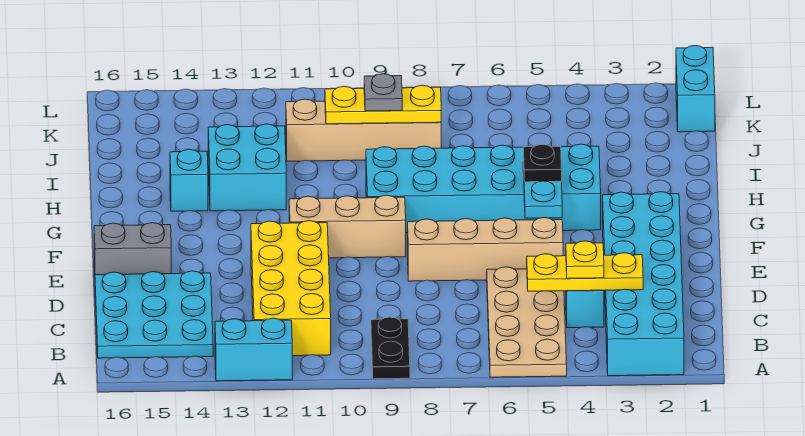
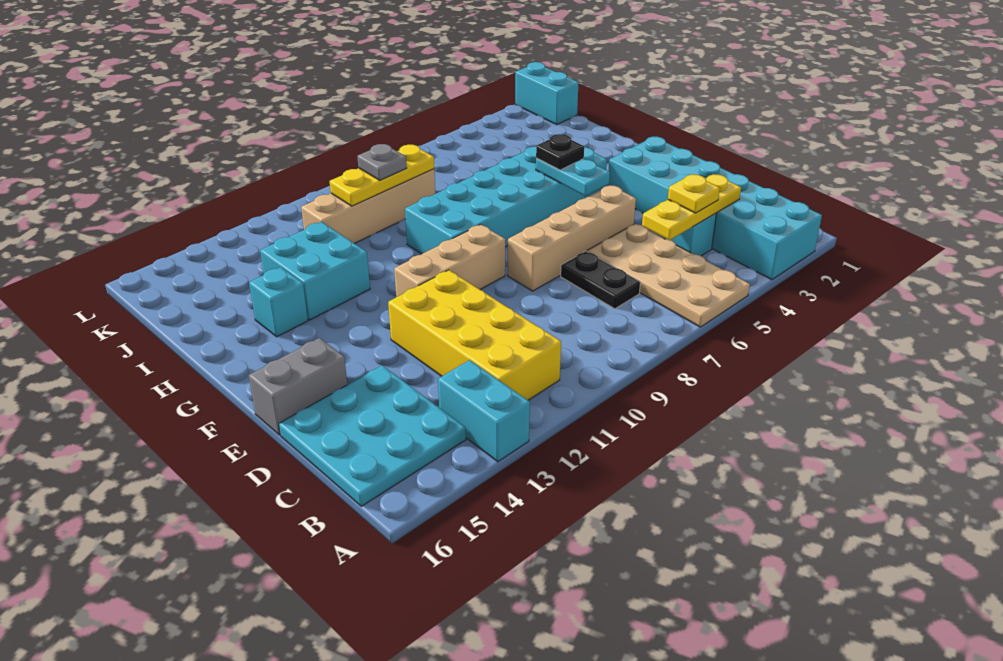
black plate A9:B9 level 1 -> black plate C7:D7 level 1
cyan brick A12:A13 level 1 -> cyan brick A13:B13 level 1

